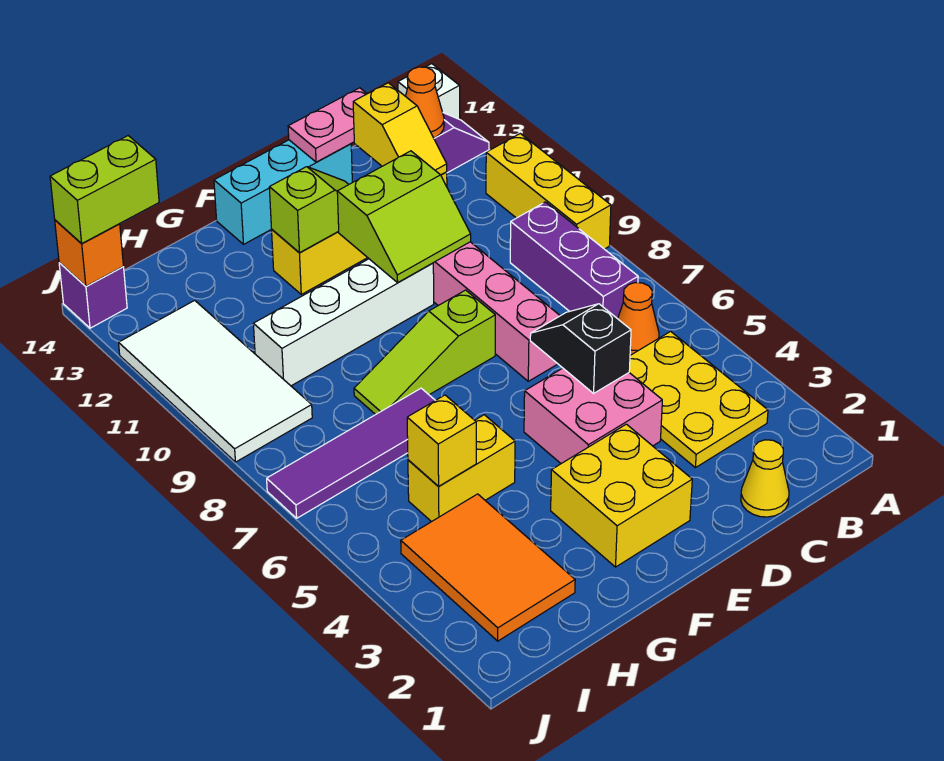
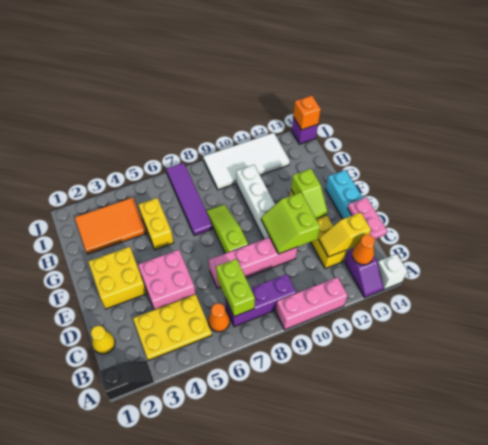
yellow brick A9:A11 level 1 -> pink brick A9:A11 level 1
black slope D5:D6 level 2 top 5 -> black slope A1:A2 level 1 top 1
yellow brick H5 level 2 -> none
lime brick I14:J14 level 3 -> lime brick B7:C7 level 2

